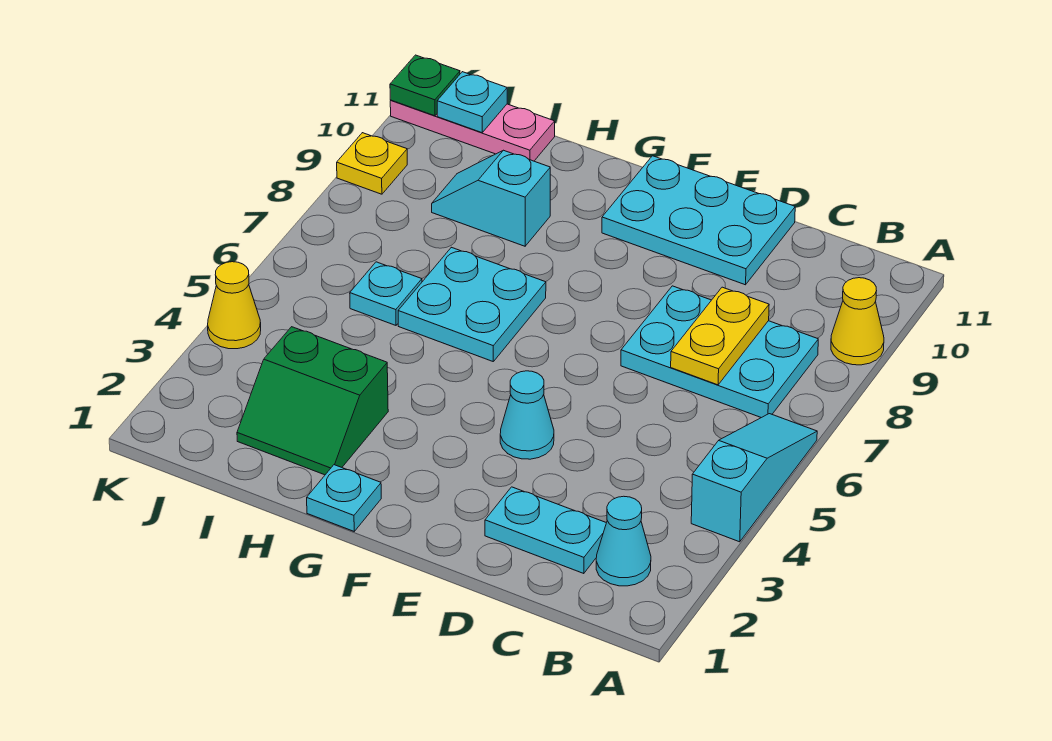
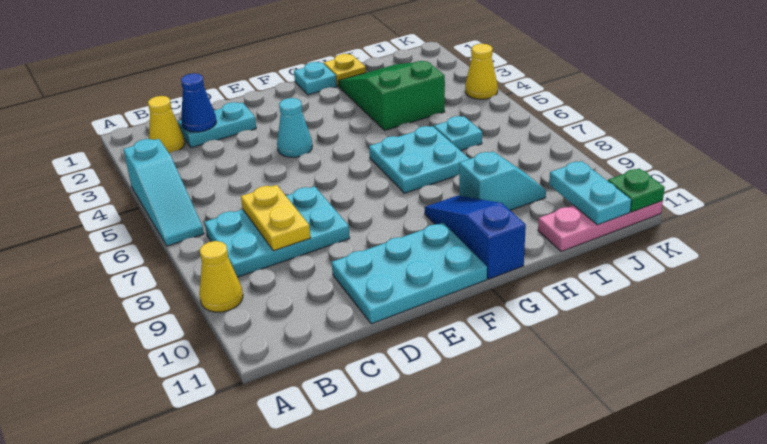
cyan cone B2 level 1 -> yellow cone B2 level 1
none -> blue cone C2 level 2
none -> blue slope G9:G11 level 1 top 11
green slope H2:I3 level 1 top 3 -> green slope H2:I4 level 1 top 4
cyan plate J11 level 2 -> cyan plate J10:J11 level 2
yellow plate K9 level 1 -> yellow plate H1 level 1

